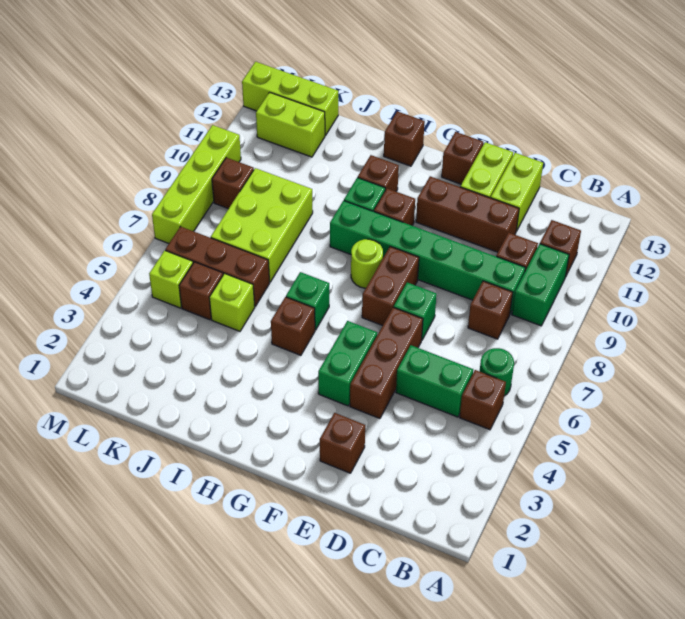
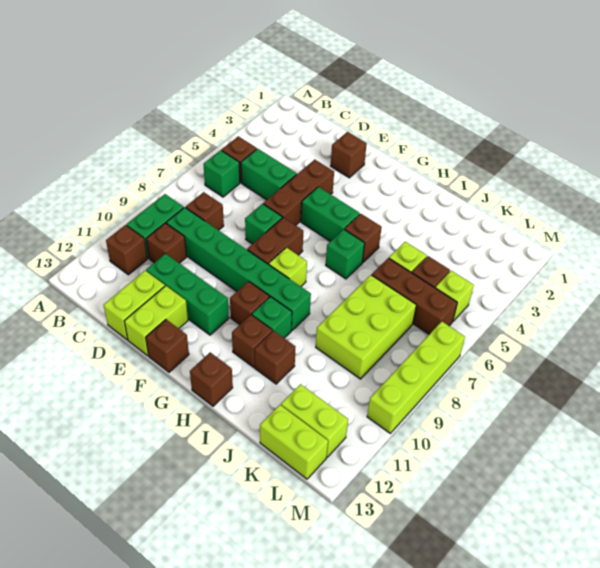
green round brick B6 level 1 -> green brick B6 level 1
brown brick D11:F11 level 1 -> green brick D11:F11 level 1
green brick F4:F5 level 1 -> green brick F5:G5 level 1
lime round brick G8 level 1 -> lime brick G8 level 1
lime brick K13:M13 level 1 -> lime brick K13:L13 level 1
brown brick L9 level 1 -> brown brick I11 level 1

